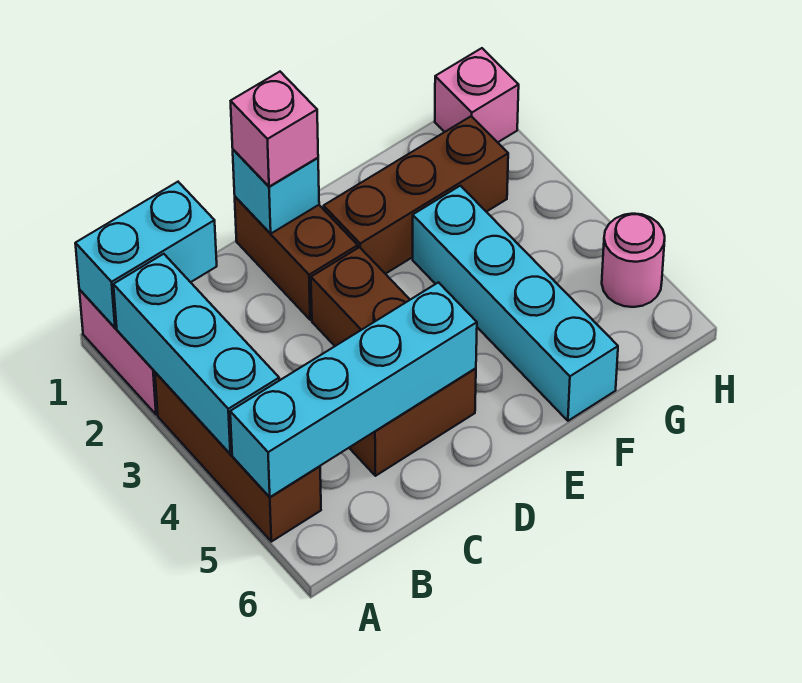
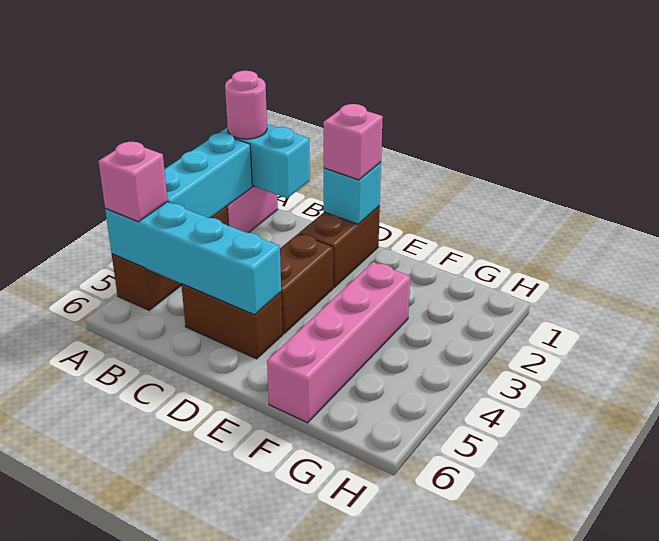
brown brick E2:G2 level 1 -> none
cyan brick F3:F6 level 1 -> pink brick F3:F6 level 1
pink brick H1 level 1 -> pink brick A5 level 3
pink round brick H5 level 1 -> pink round brick A1 level 3

